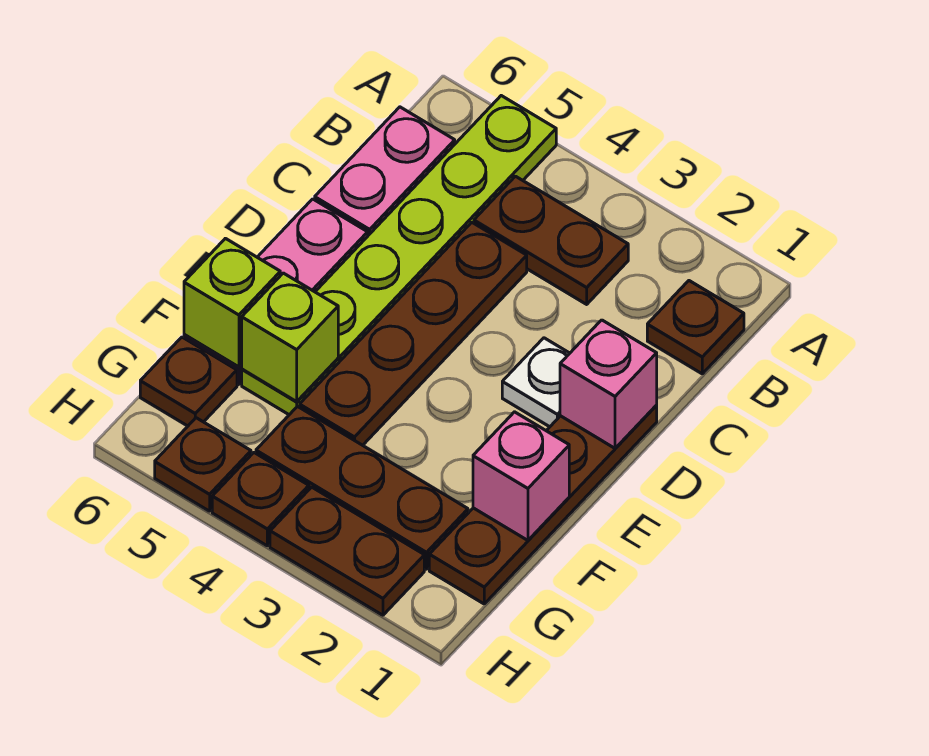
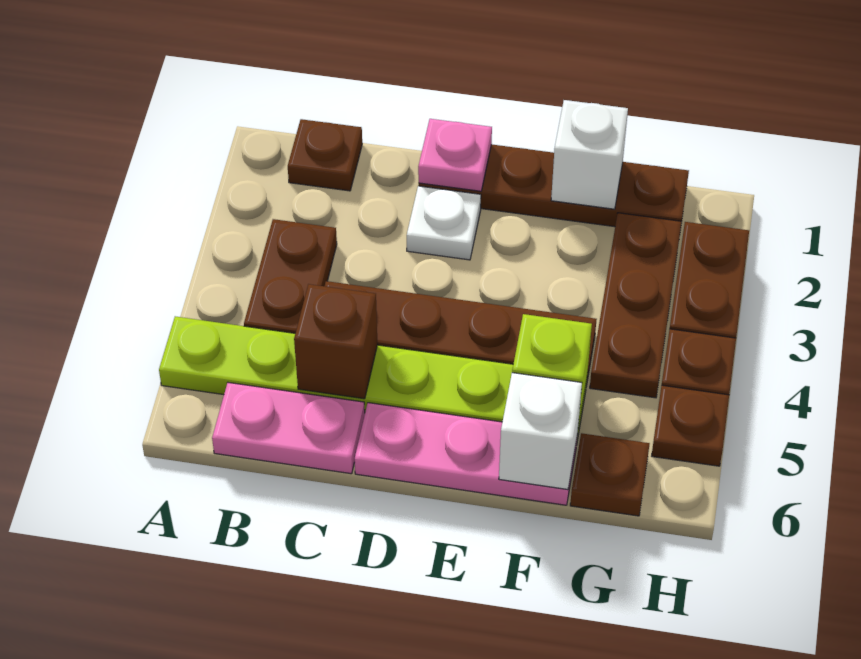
none -> brown brick C5 level 2
pink brick D1 level 2 -> pink plate D1 level 2
pink brick F1 level 2 -> white brick F1 level 2
lime brick F6 level 2 -> white brick F6 level 2

